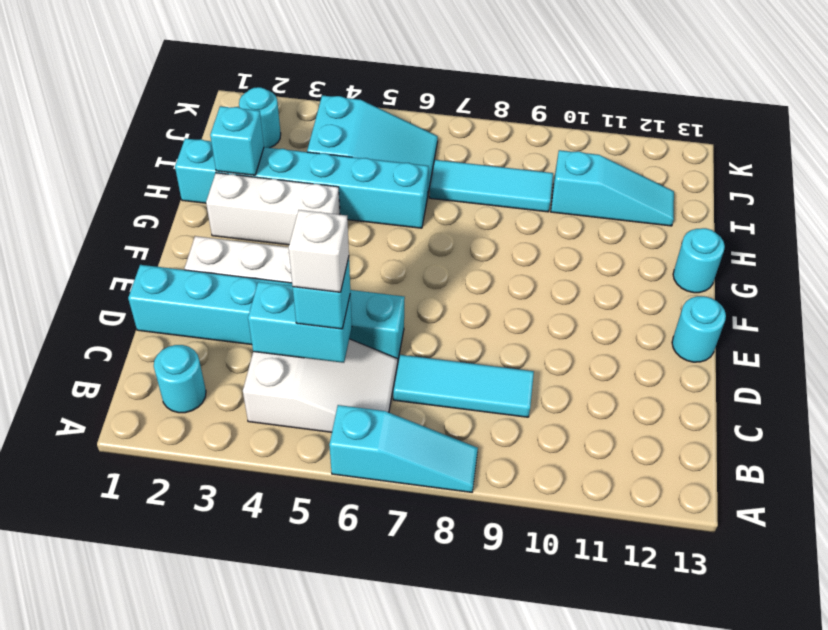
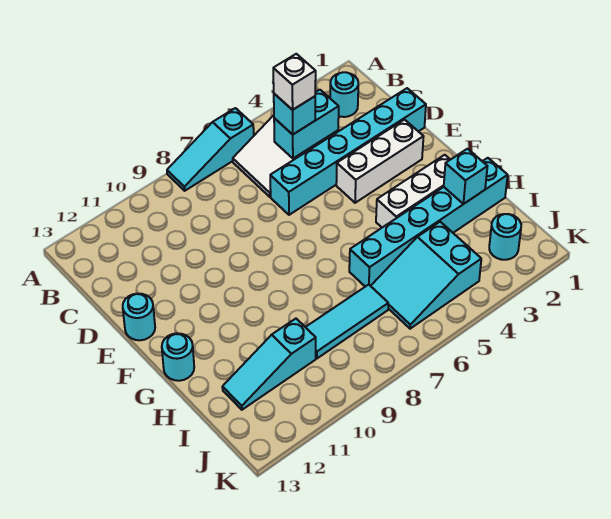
cyan tile C7:C9 level 1 -> none

